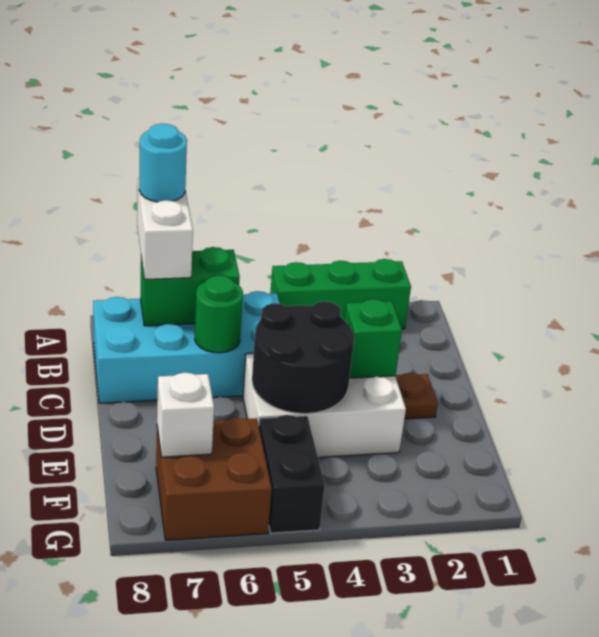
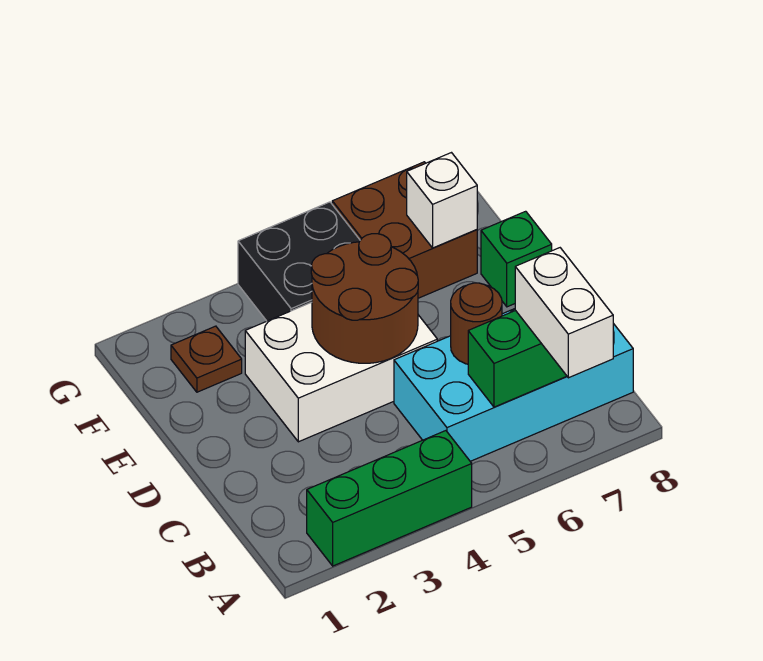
cyan round brick A7 level 4 -> none
green round brick C6 level 2 -> brown round brick C6 level 2
brown plate D2 level 1 -> brown plate F2 level 1
green brick D3 level 2 -> green brick E8 level 1
black round brick D4:E5 level 2 -> brown round brick D4:E5 level 2
black brick F5:G5 level 1 -> black brick F4:G5 level 1

